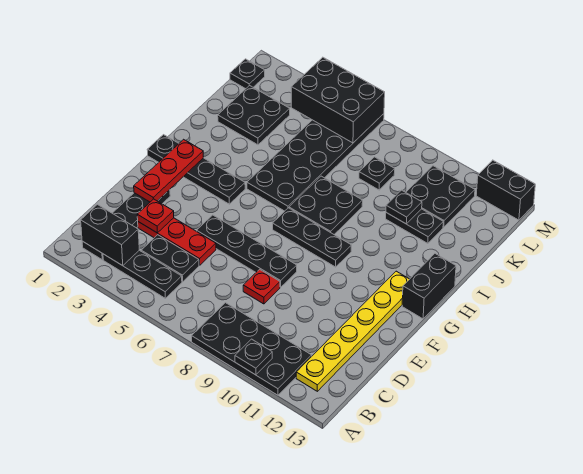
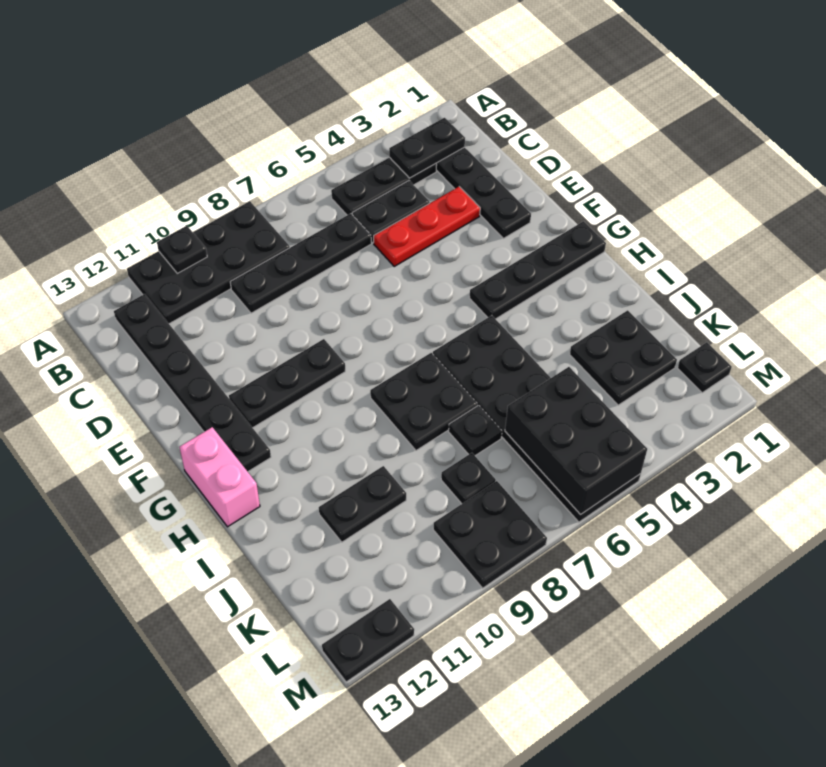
black brick B2:B3 level 2 -> black plate B2:B3 level 2
yellow plate B12:G12 level 1 -> black plate B12:G12 level 1
red plate D3 level 2 -> none
red plate D8 level 1 -> none
red plate E2:G2 level 2 -> none
black plate E5:E8 level 1 -> black plate C6:C9 level 1
black plate G7:G9 level 1 -> black plate F9:F11 level 1
black brick G13:H13 level 1 -> pink brick G13:H13 level 1
black plate J10 level 2 -> black plate J7 level 1
black plate K10:L11 level 1 -> black plate L8:M9 level 1
black brick L4:M6 level 2 -> black brick K5:M6 level 2
black brick M12:M13 level 1 -> black plate M12:M13 level 1

